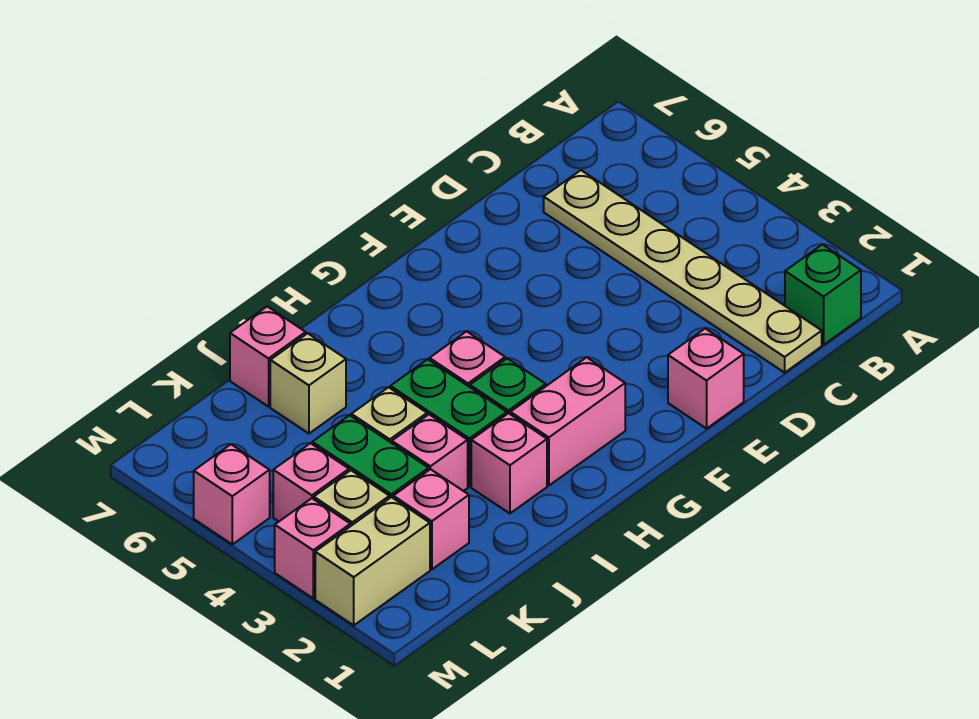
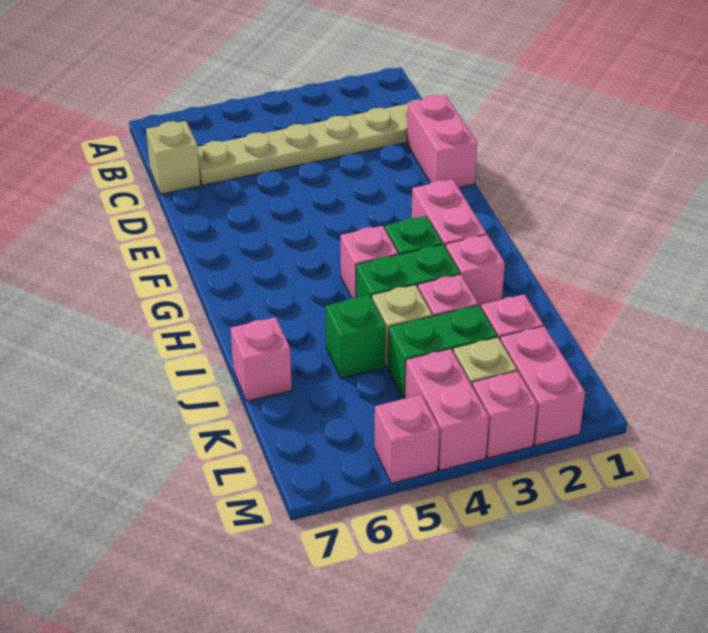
green brick B1 level 1 -> green brick J5 level 1
pink brick E1 level 1 -> pink brick D1:E1 level 1
tan brick J6 level 1 -> tan brick C7 level 1
tan brick L2:M2 level 1 -> pink brick L2:M2 level 1
pink brick L4 level 1 -> pink brick L4:M4 level 1

